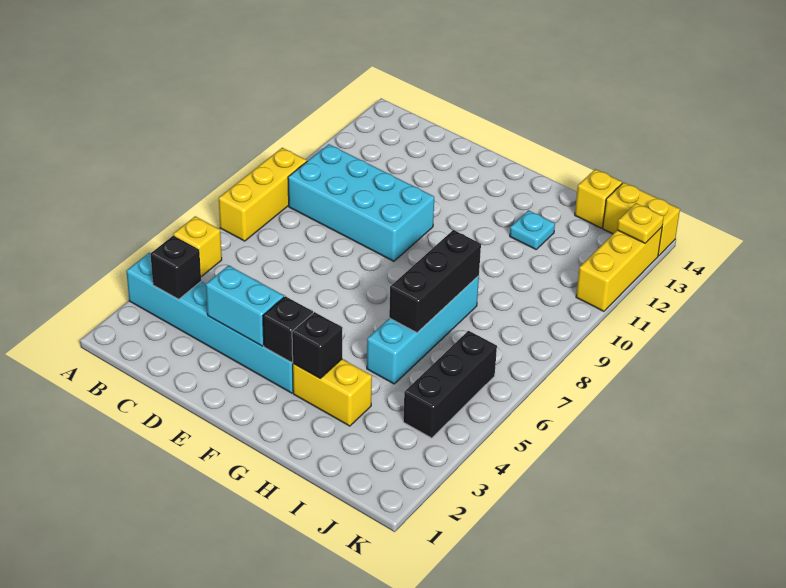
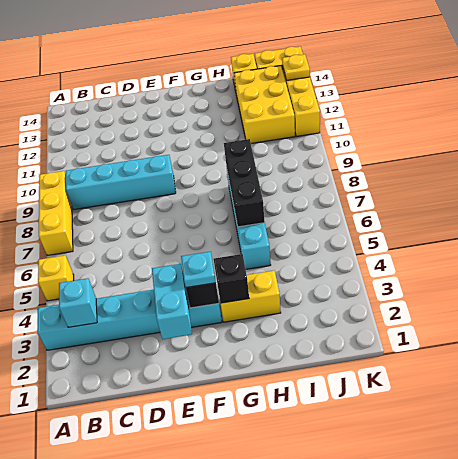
black brick B3 level 2 -> cyan brick B3 level 2
cyan brick B9:E10 level 1 -> cyan brick B9:E9 level 1
cyan brick D3:E3 level 2 -> cyan brick E2:E3 level 2
cyan plate H12 level 1 -> cyan plate F3 level 3
none -> yellow brick I11:J13 level 1
black brick J4:J6 level 1 -> none

